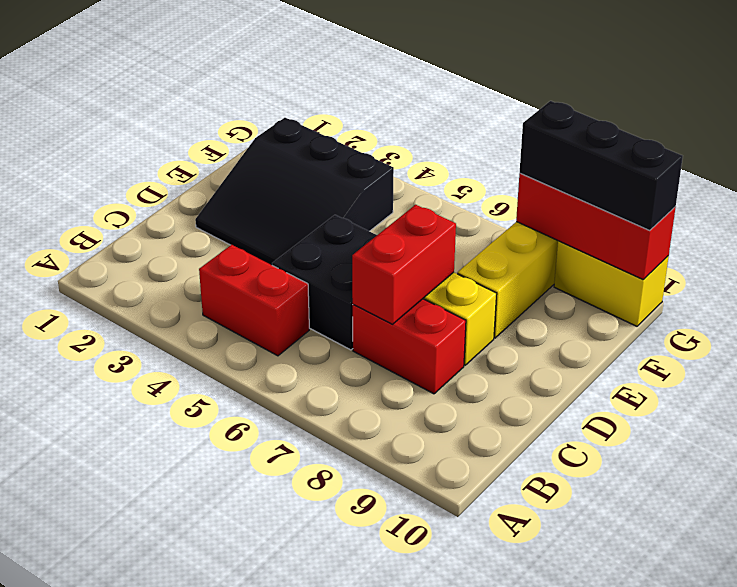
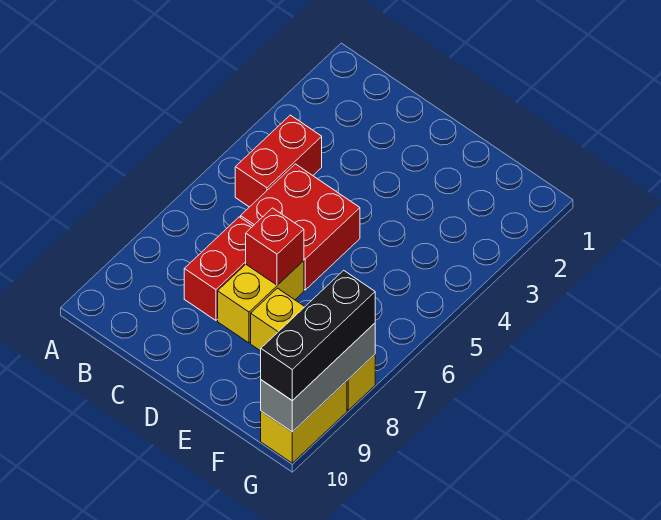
black brick C5:D6 level 1 -> red brick C5:D6 level 1
red brick C7:D7 level 2 -> red brick D7 level 2
black slope D2:F4 level 1 top F -> none
red brick G8:G10 level 2 -> grey brick G8:G10 level 2

